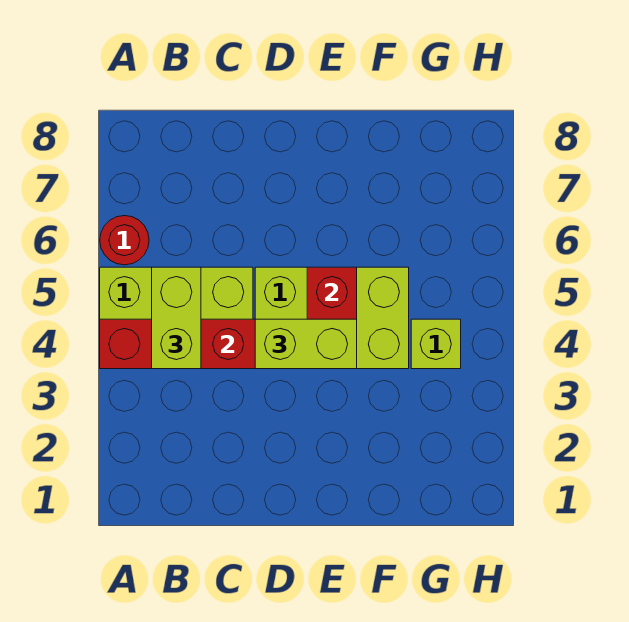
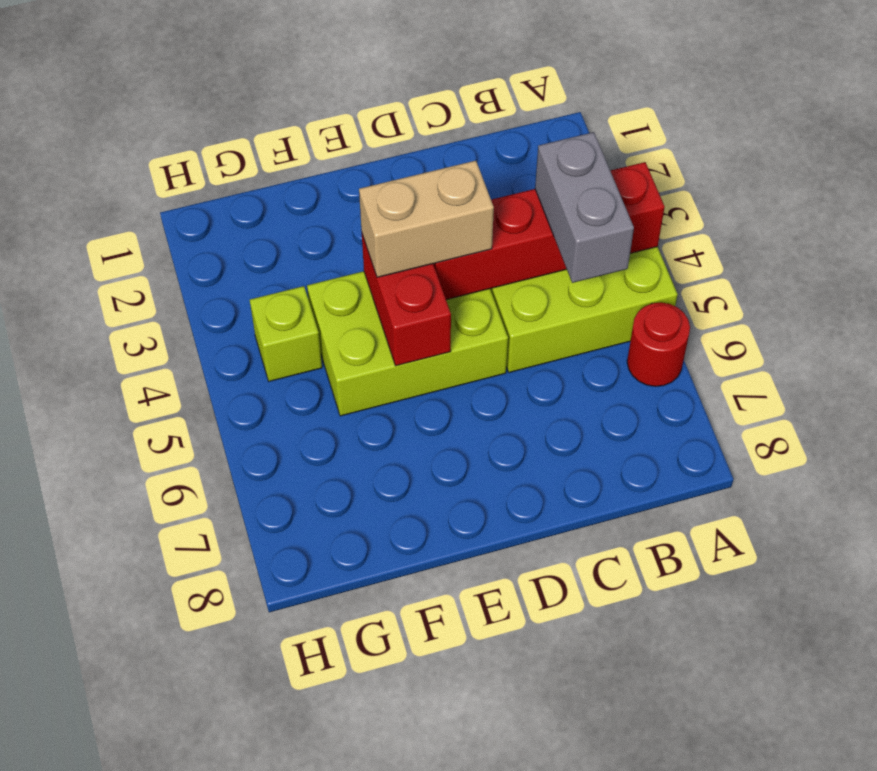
lime brick B4:B5 level 3 -> grey brick B4:B5 level 3
lime brick D4:E4 level 3 -> tan brick D4:E4 level 3

